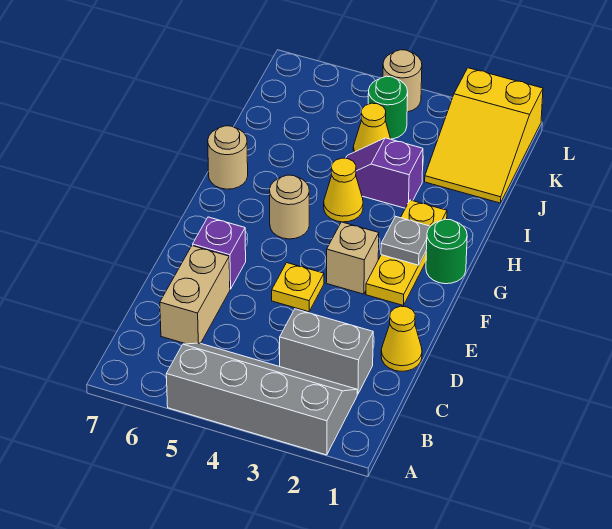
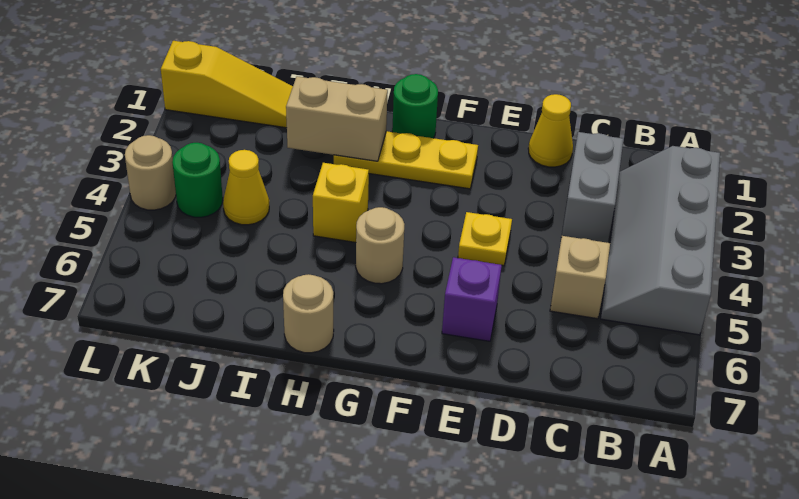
tan brick C6:D6 level 1 -> tan brick H2:I2 level 2
tan brick F3 level 1 -> tan brick C5 level 1
grey plate G2 level 2 -> none
yellow cone H4 level 1 -> yellow brick H4 level 1
purple slope I3:I4 level 1 top 3 -> none
yellow slope J1:L2 level 1 top L -> yellow slope J1:L1 level 1 top L

